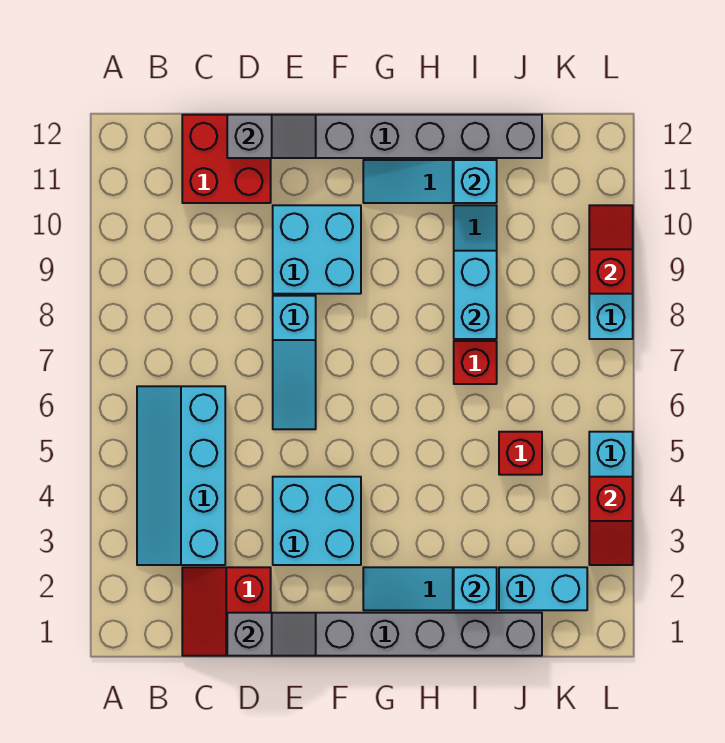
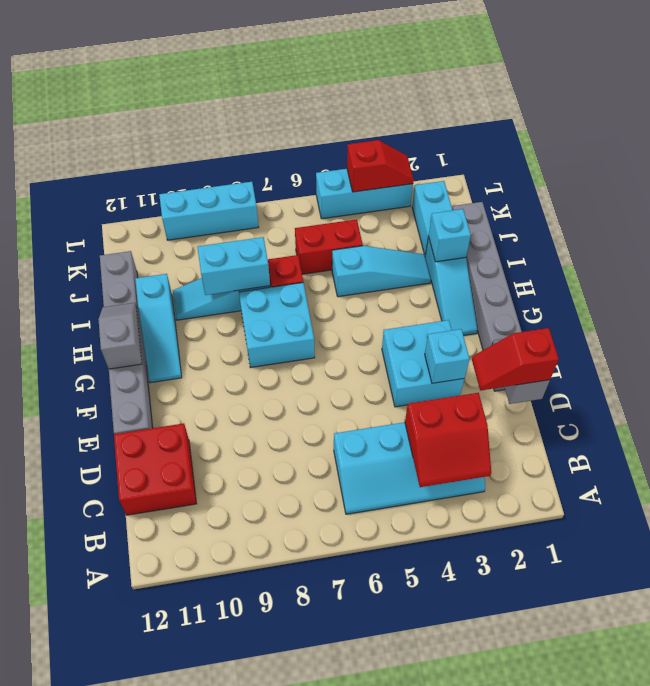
red slope C1:D2 level 1 top D -> red slope B3:C4 level 2 top C
grey slope D12:E12 level 2 top D -> grey slope G12:H12 level 2 top G
cyan slope E6:E8 level 1 top 8 -> cyan slope I3:I5 level 1 top 5
cyan brick E9:F10 level 1 -> cyan brick G7:H8 level 1
cyan brick I11 level 2 -> cyan brick E3 level 2
red brick J5 level 1 -> red brick J5:J6 level 1
red slope L9:L10 level 2 top 9 -> red slope D1:D2 level 3 top 1

